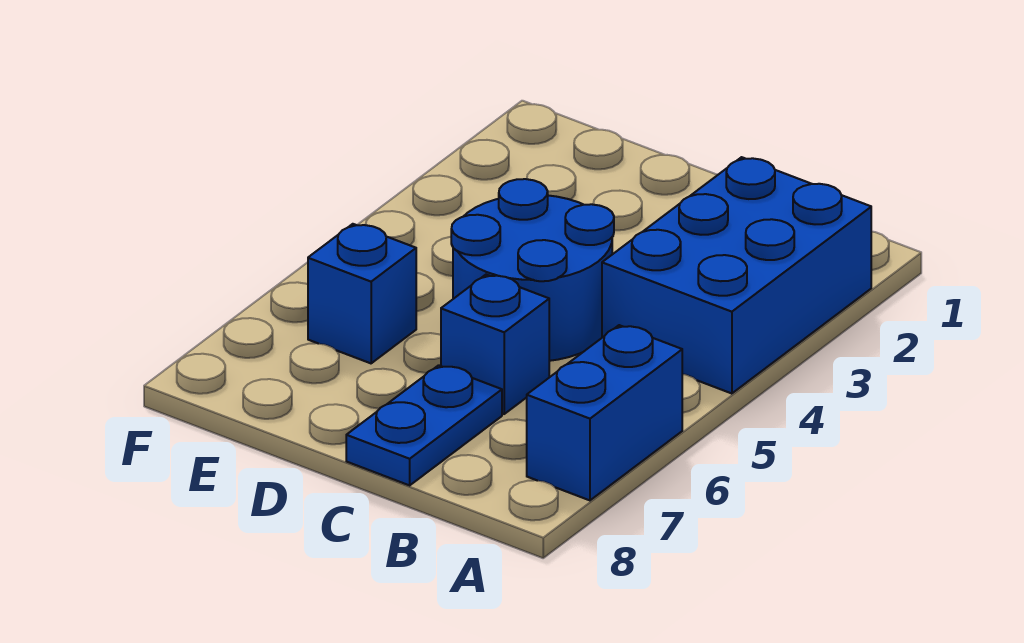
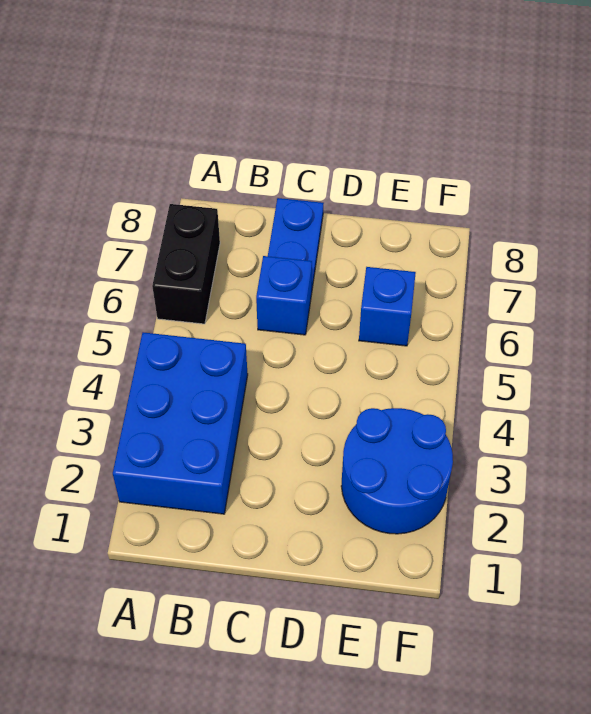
blue brick A6:A7 level 1 -> black brick A6:A7 level 1
blue round brick C4:D5 level 1 -> blue round brick E2:F3 level 1

